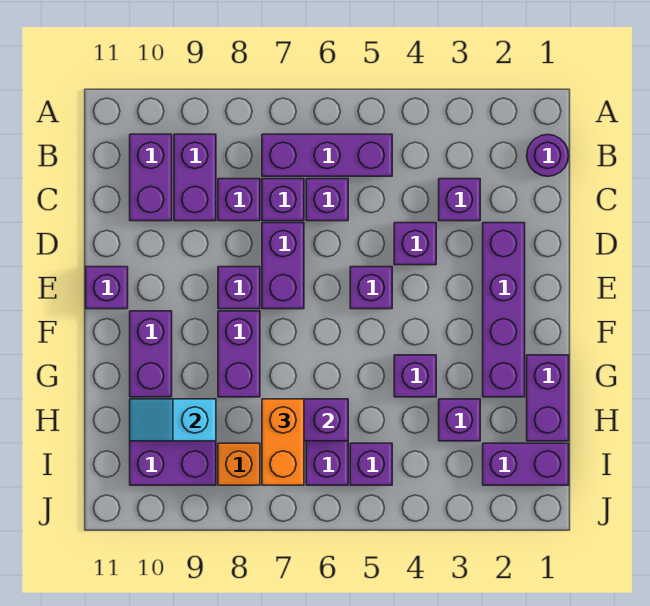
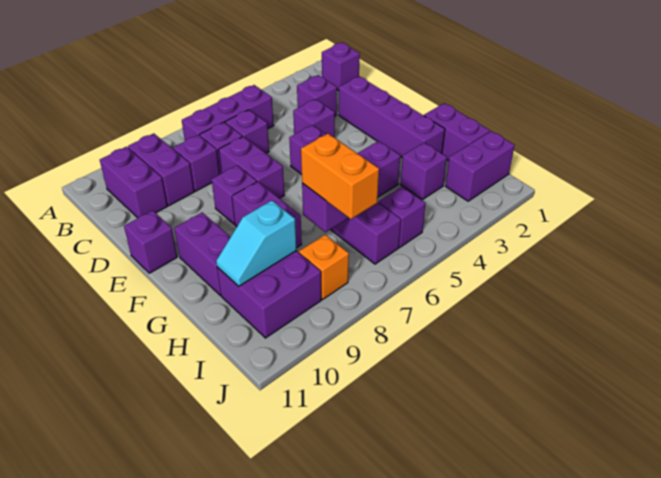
purple round brick B1 level 1 -> purple brick B1 level 1

